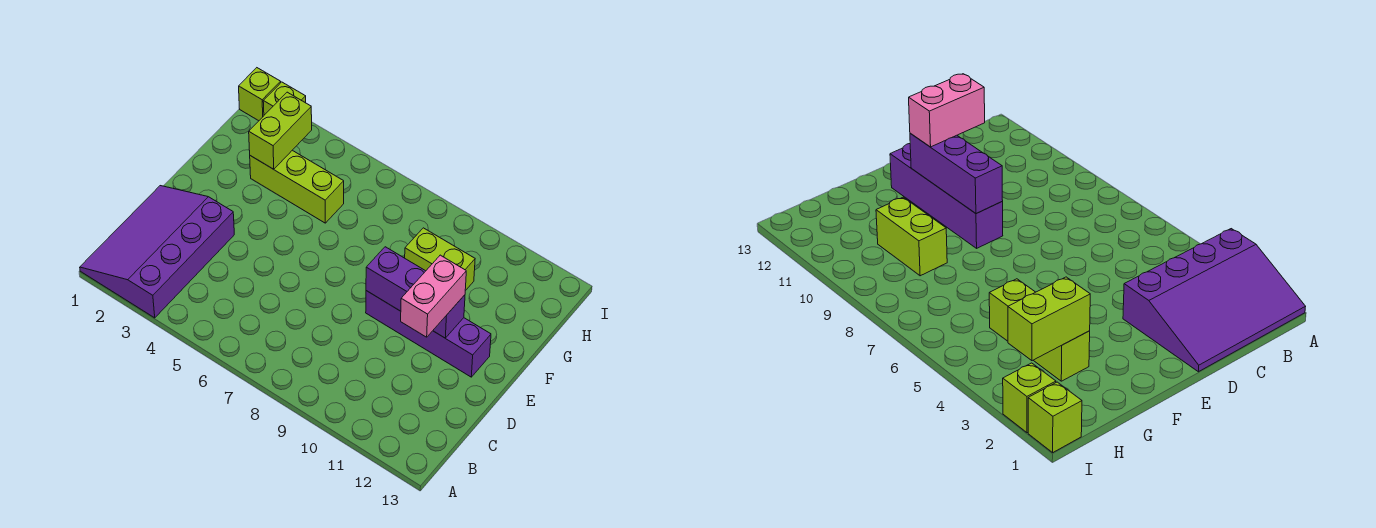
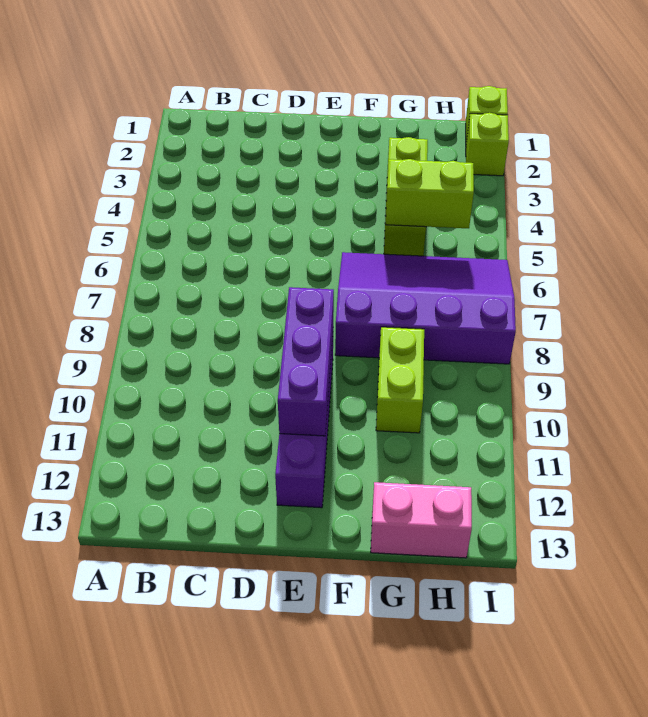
purple slope A1:D3 level 1 top 3 -> purple slope F6:I8 level 1 top 8
pink brick D11:E11 level 3 -> pink brick G13:H13 level 1
lime brick G3:H3 level 2 -> lime brick G5:H5 level 2

